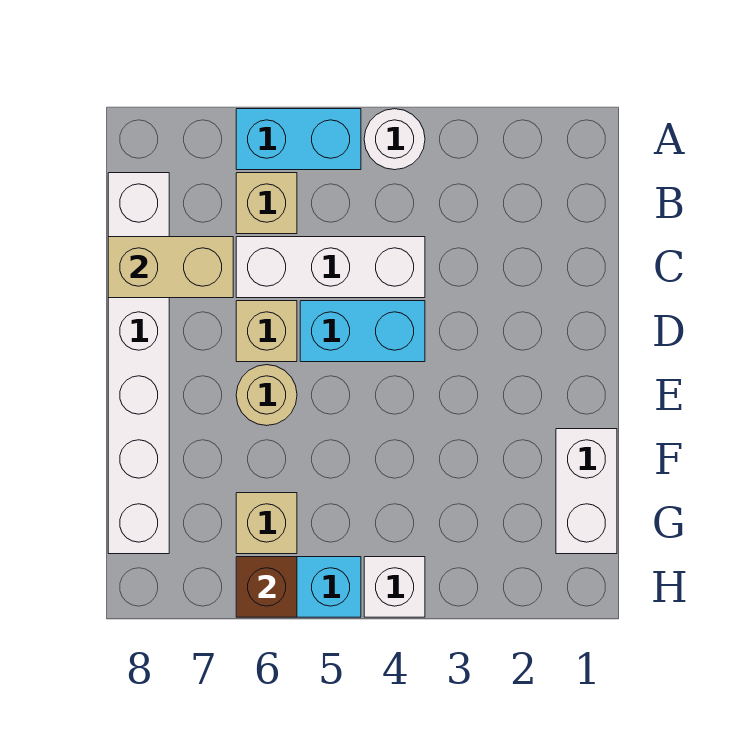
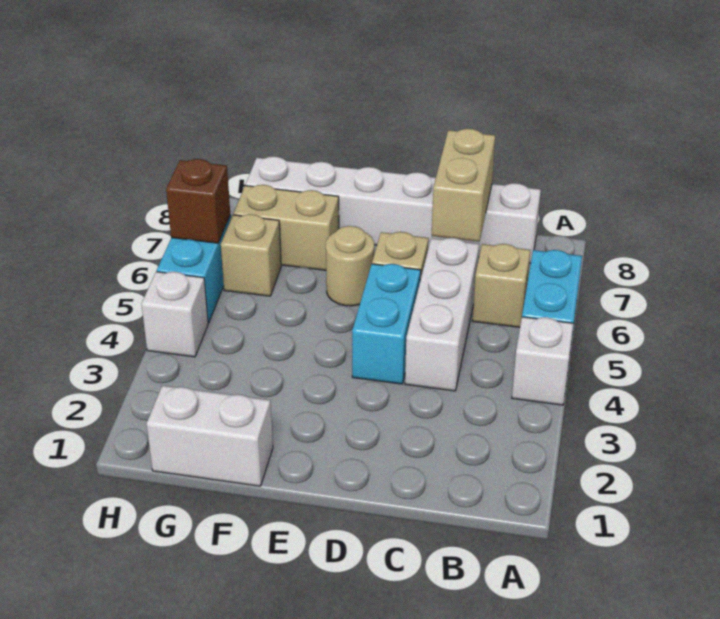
white round brick A4 level 1 -> white brick A4 level 1
none -> tan brick F7:G7 level 1

